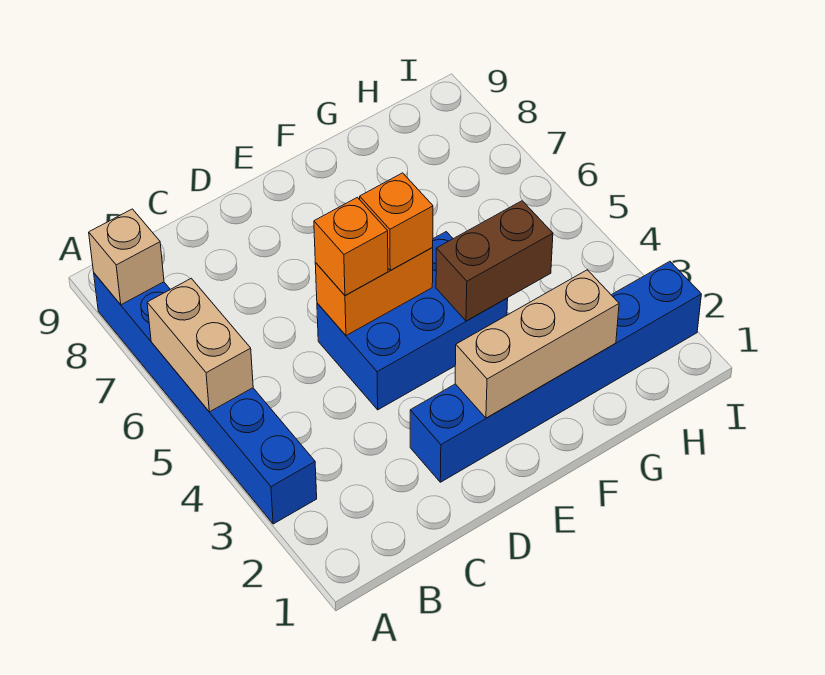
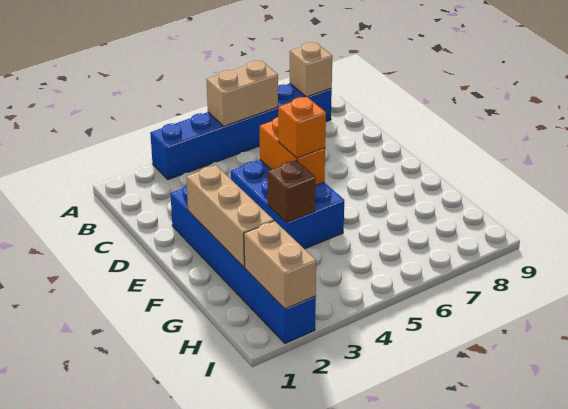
orange brick D5 level 3 -> none
brown brick F4:G4 level 2 -> brown brick F4 level 2
none -> tan brick H2:I2 level 2

